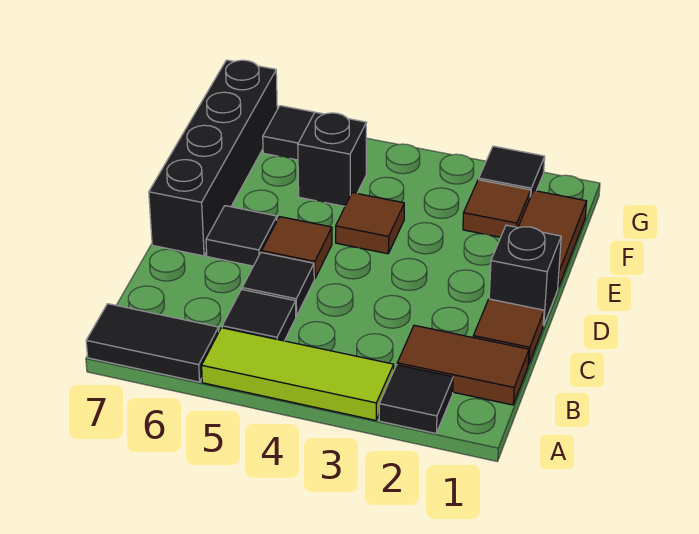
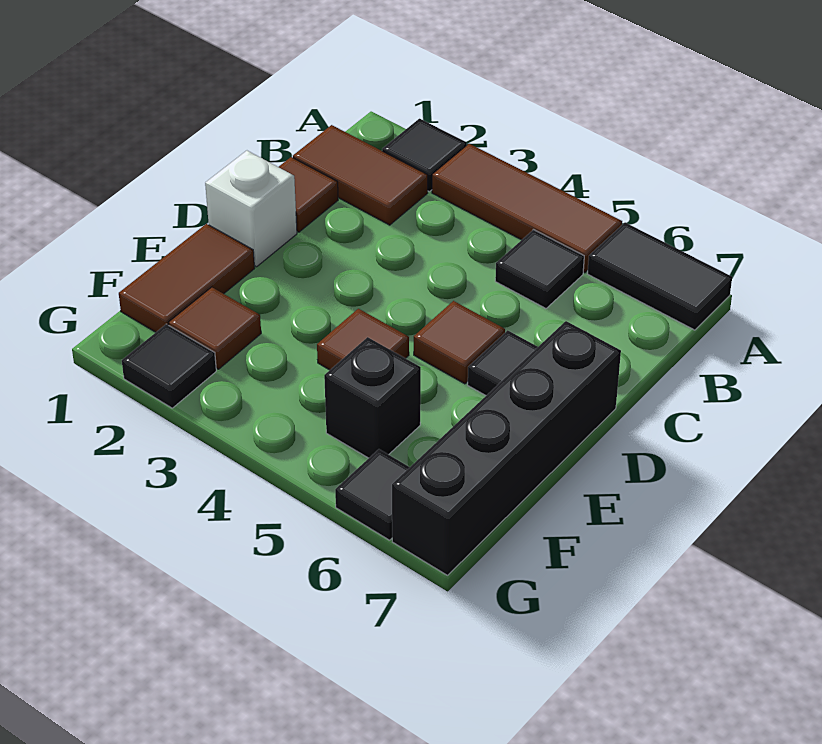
lime tile A3:A5 level 1 -> brown tile A3:A5 level 1
black tile C5 level 1 -> none
black brick D1 level 1 -> white brick D1 level 1

